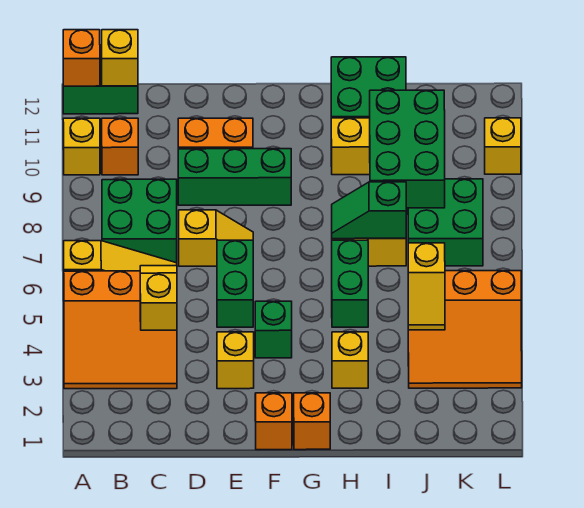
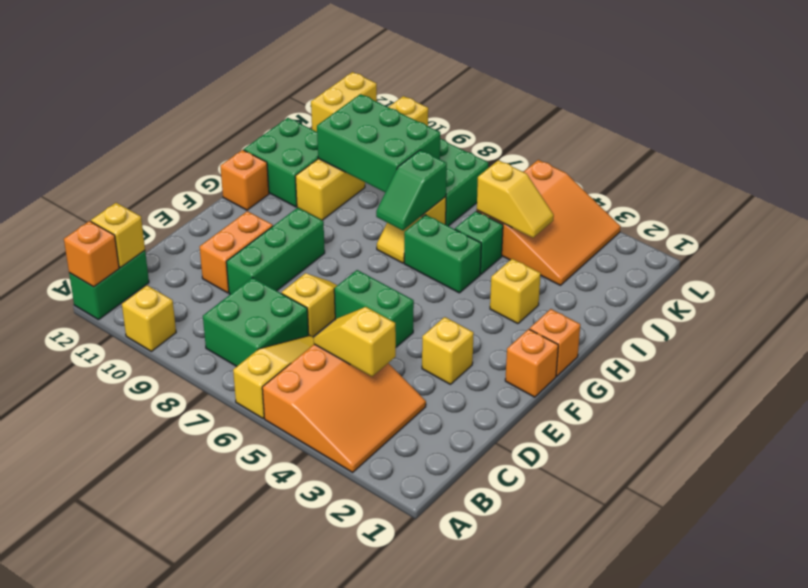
orange brick B10 level 1 -> orange brick G12 level 1
green brick F4 level 1 -> green brick I5 level 1
none -> yellow brick K12:L12 level 1

